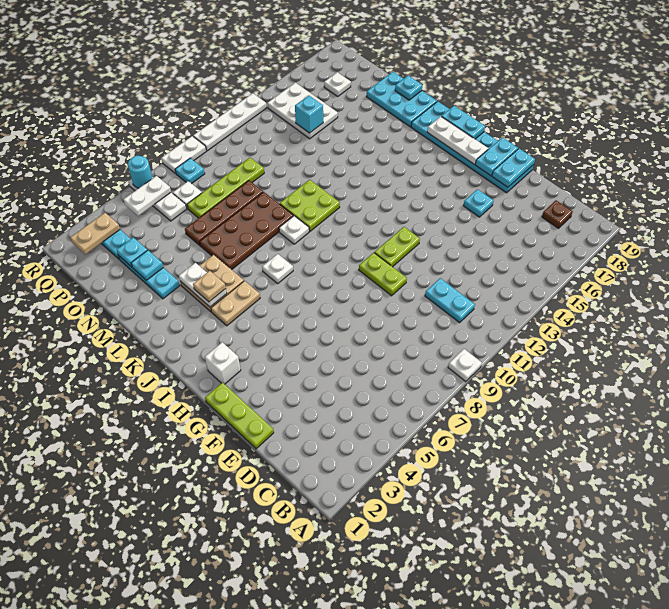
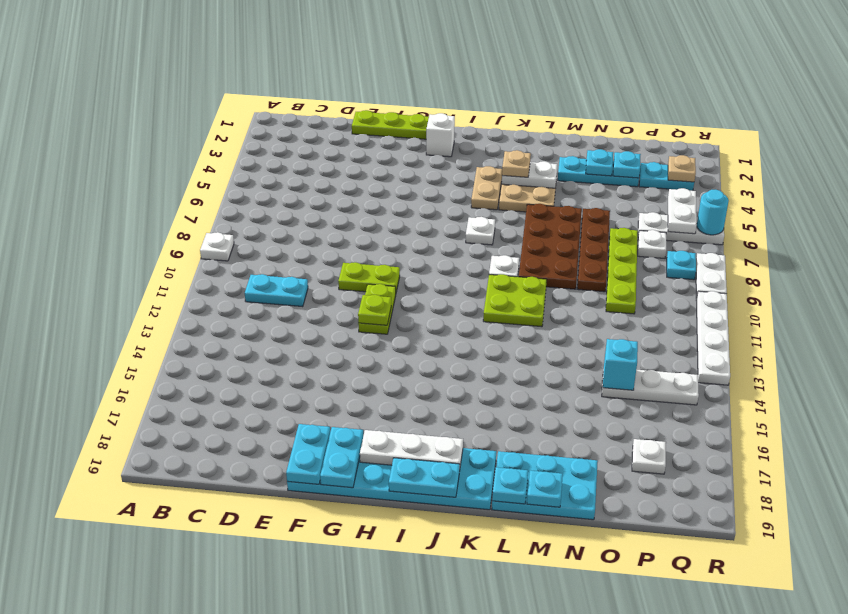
brown plate C18 level 1 -> none
cyan plate F16 level 1 -> cyan plate L19 level 2
none -> lime plate G12 level 2
white plate O14:Q15 level 1 -> white plate O14:Q14 level 1
tan plate Q2:Q3 level 2 -> tan plate Q3 level 2

